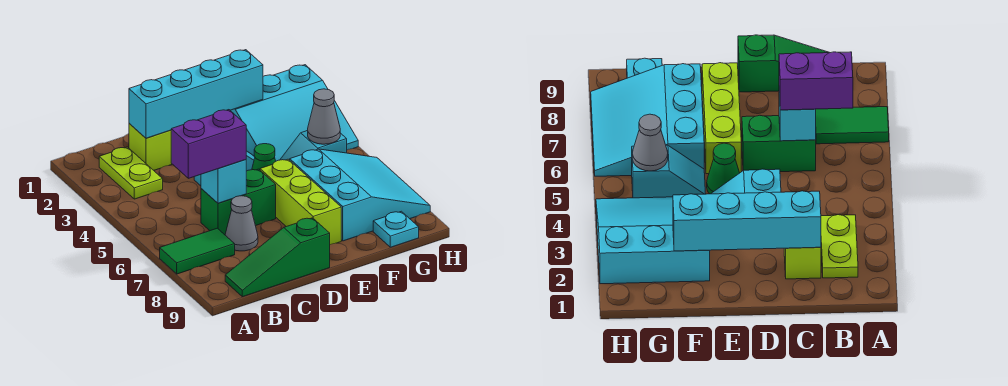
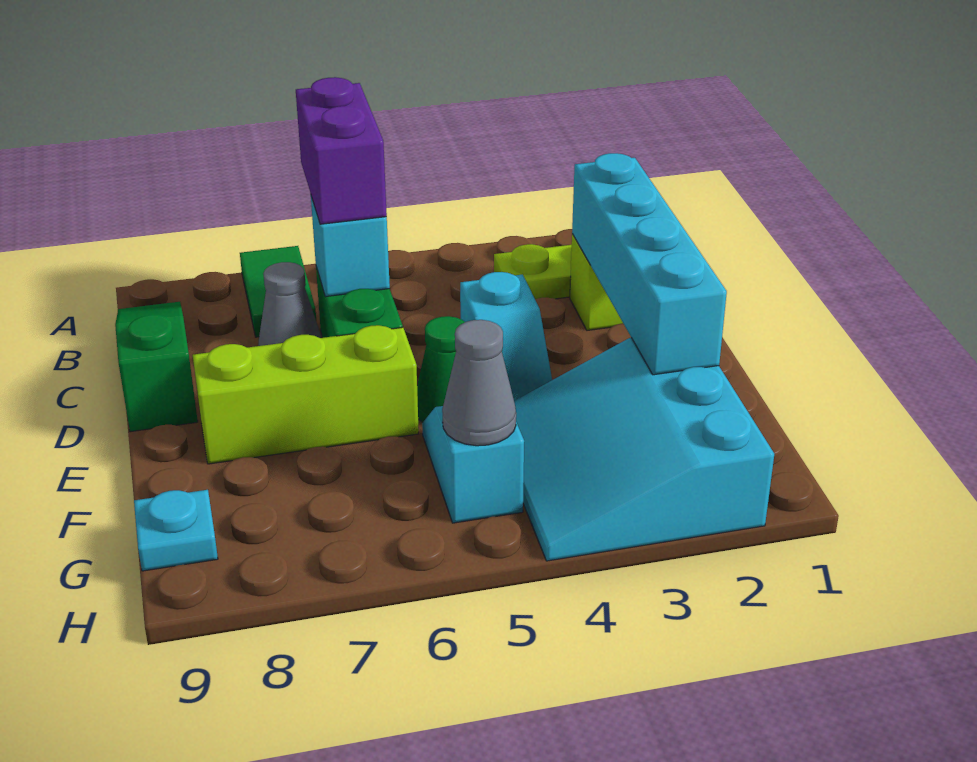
cyan slope F6:H8 level 1 top F -> none

